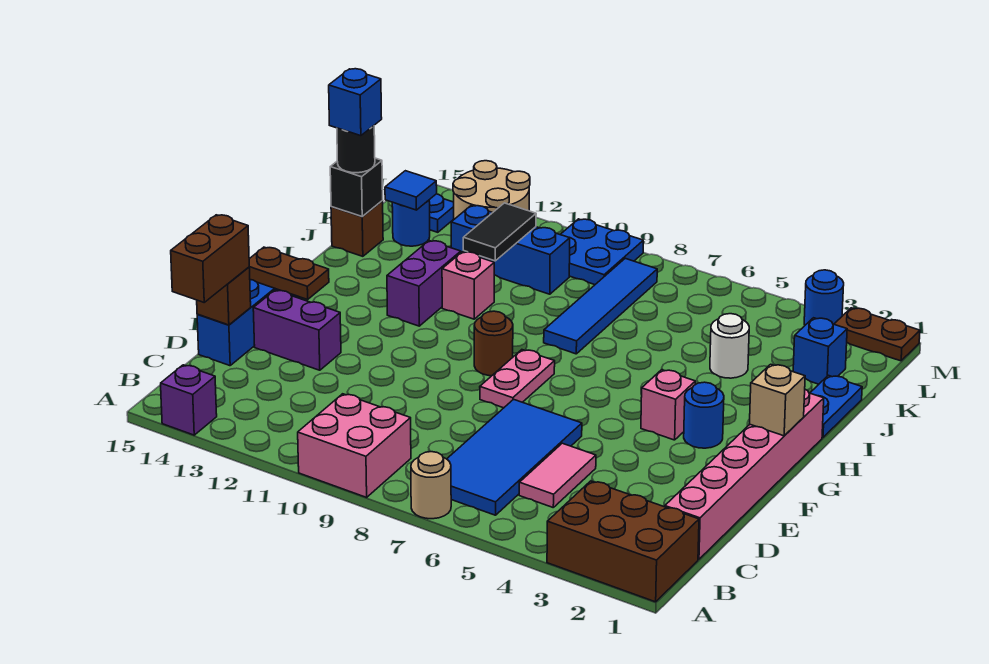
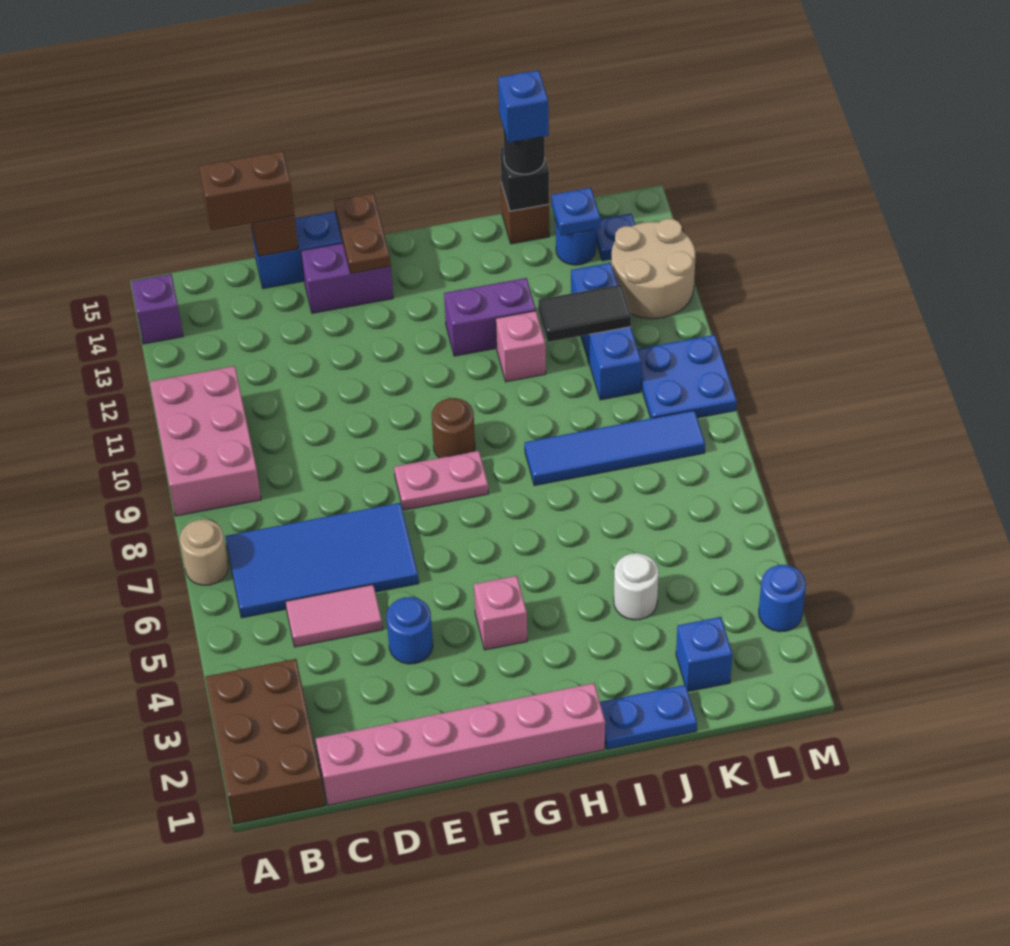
pink brick A9:B10 level 1 -> pink brick A9:B11 level 1
purple brick E13:E14 level 1 -> purple brick E14:F14 level 1
tan brick G1 level 2 -> none
blue round brick G3 level 1 -> blue round brick E4 level 1
blue tile K14 level 2 -> blue plate K14 level 2
brown plate M1:M2 level 1 -> none

